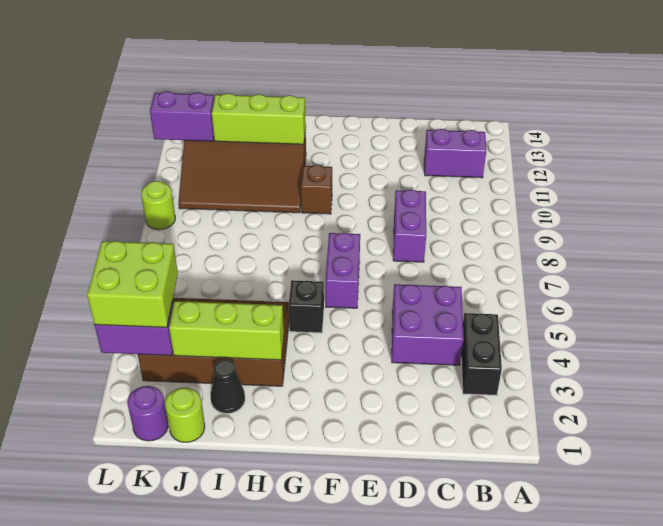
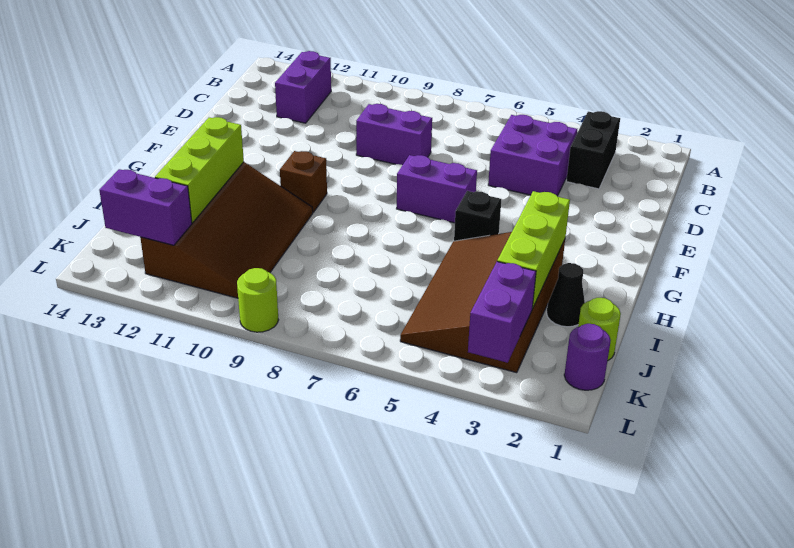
black brick B3:B4 level 1 -> black brick B3:C3 level 1
lime brick K3:L4 level 3 -> none
purple brick K12:L12 level 2 -> purple brick K12:K13 level 2

